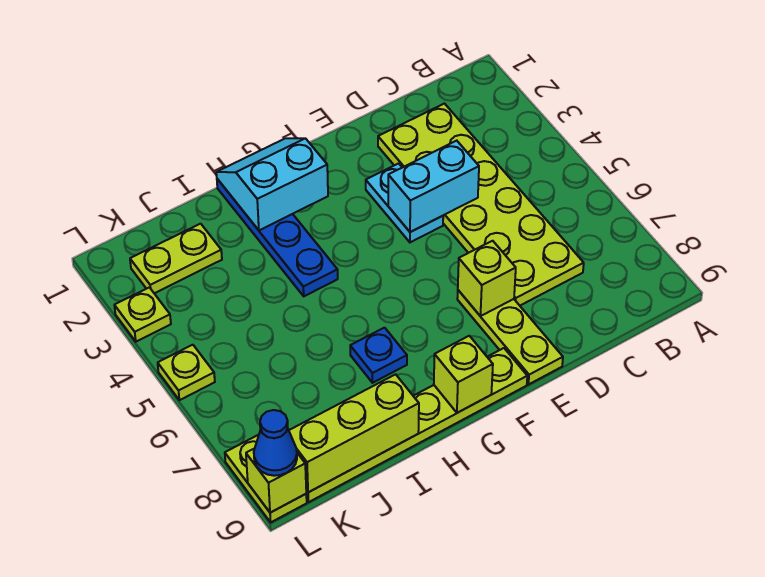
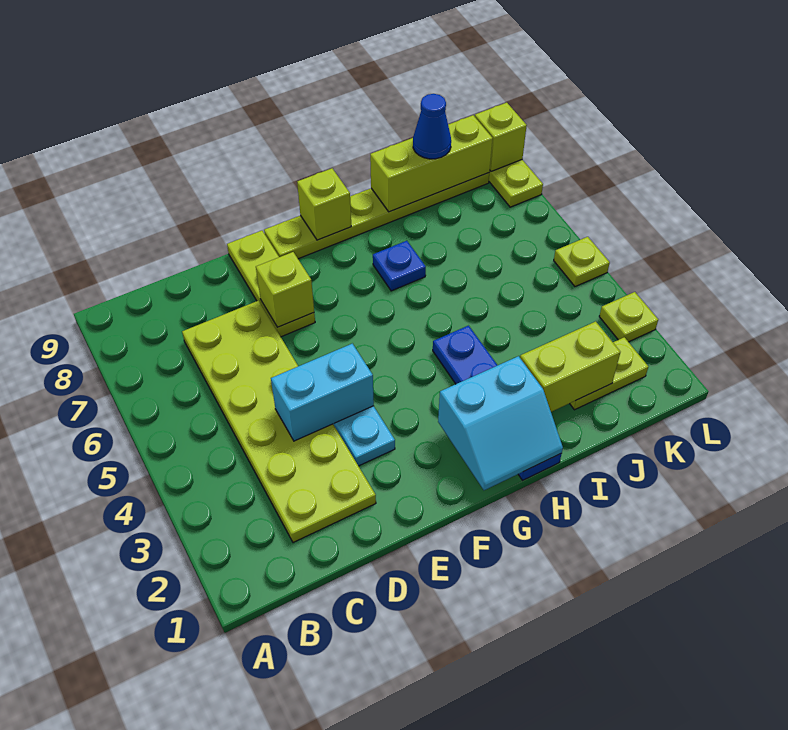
none -> lime brick I2:J2 level 2
blue cone L9 level 3 -> blue cone J9 level 3

